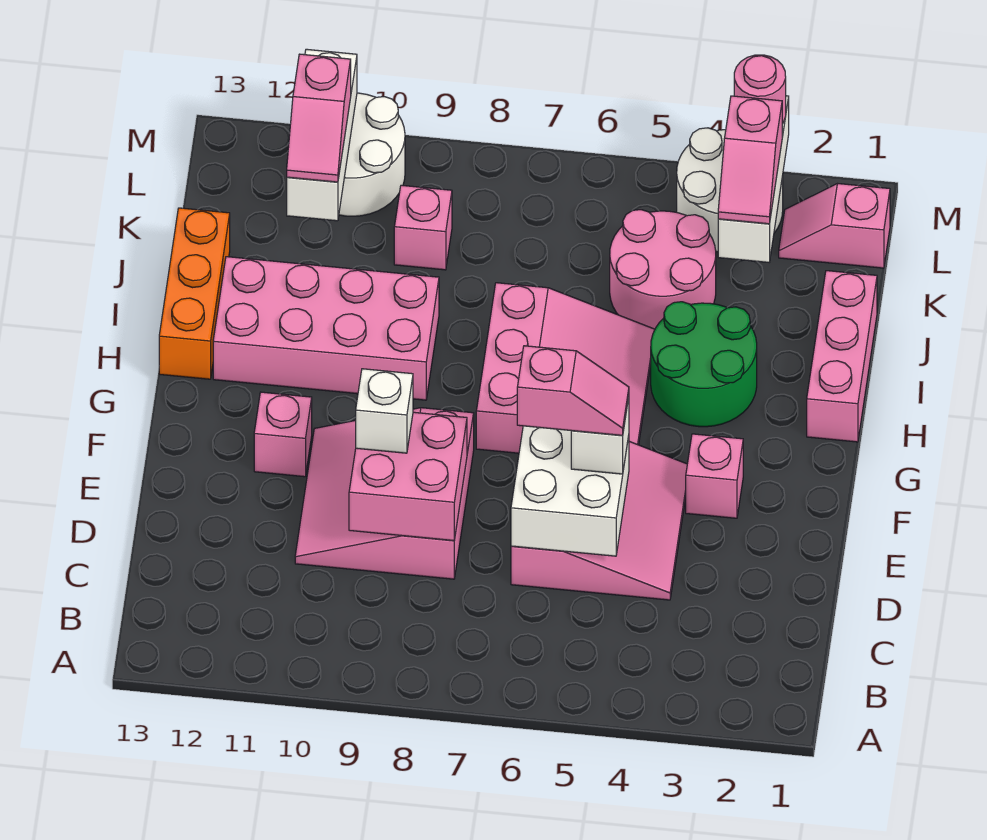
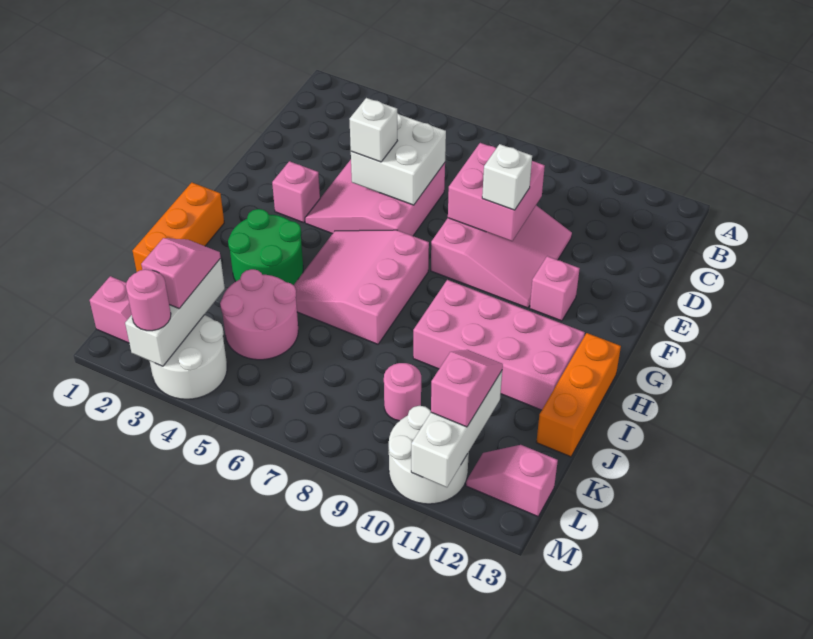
pink slope E5:E6 level 4 top 6 -> pink slope L12:L13 level 1 top 13
pink brick H1:J1 level 1 -> orange brick H1:J1 level 1
pink brick K9 level 1 -> pink round brick K9 level 1

